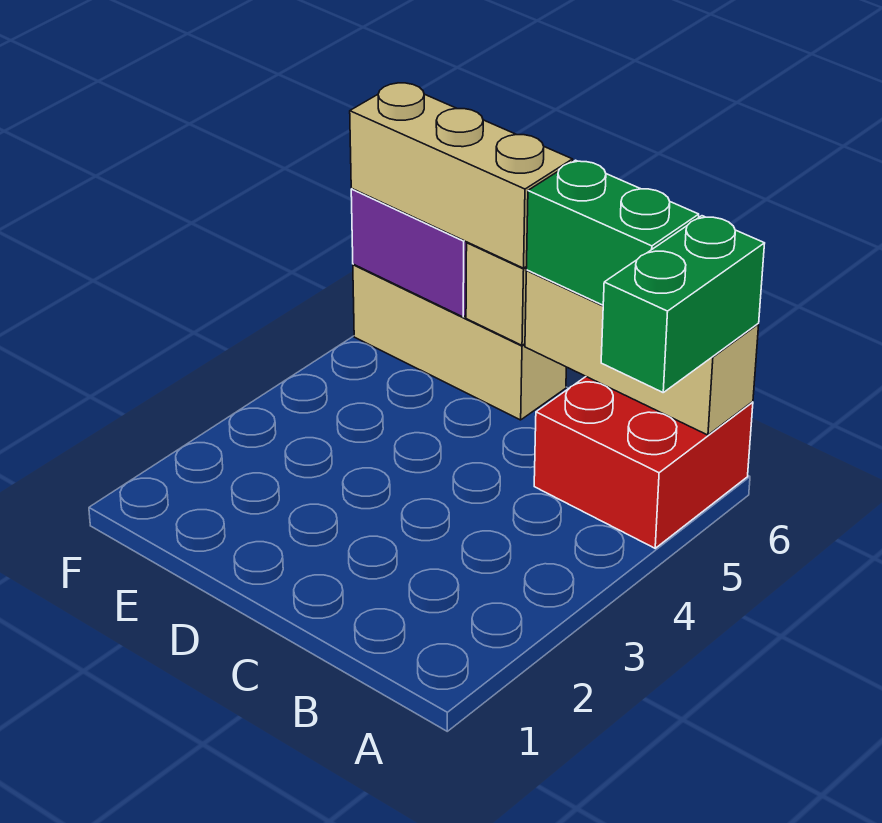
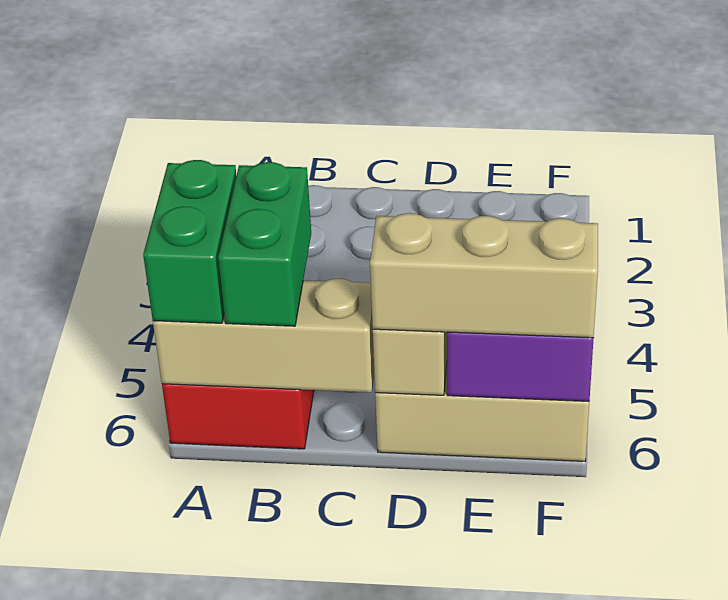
green brick B6:C6 level 3 -> green brick B5:B6 level 3

